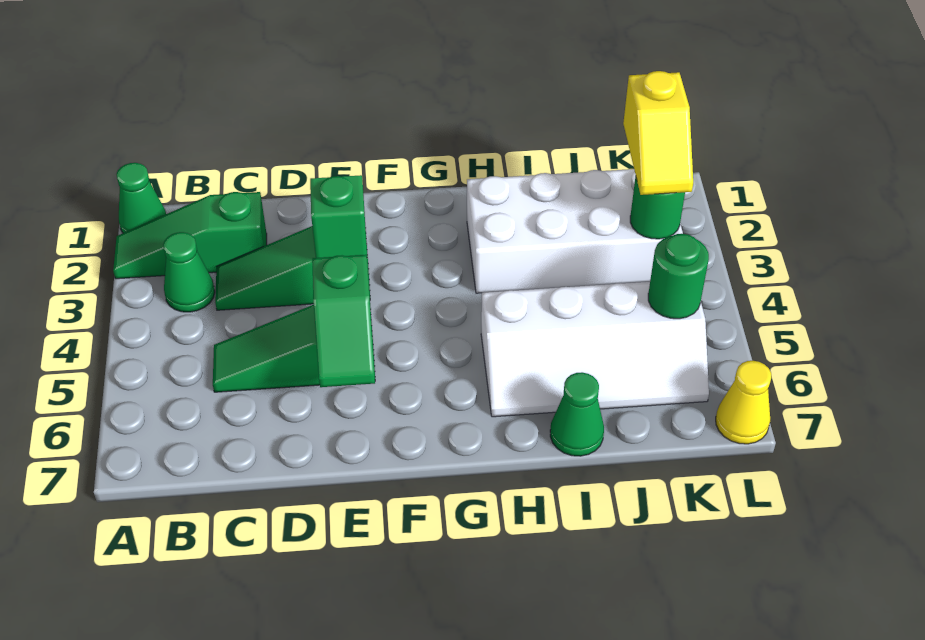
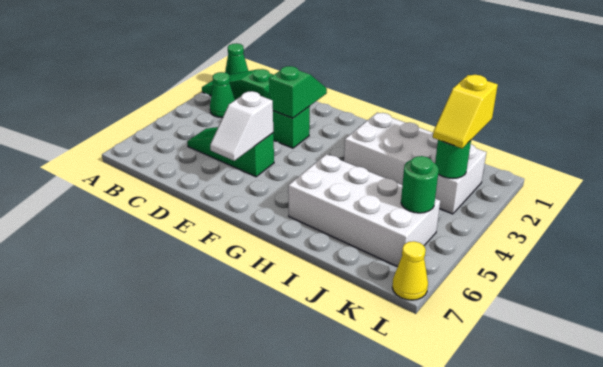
green slope E5:E6 level 2 top 5 -> white slope E5:E6 level 2 top 5
white slope H5:K6 level 1 top 5 -> white brick H5:K6 level 1
green cone I7 level 1 -> none

